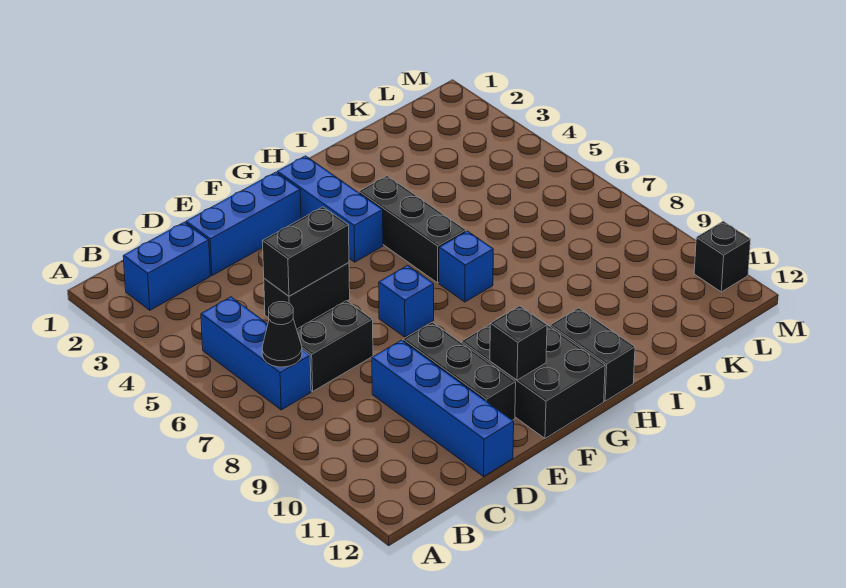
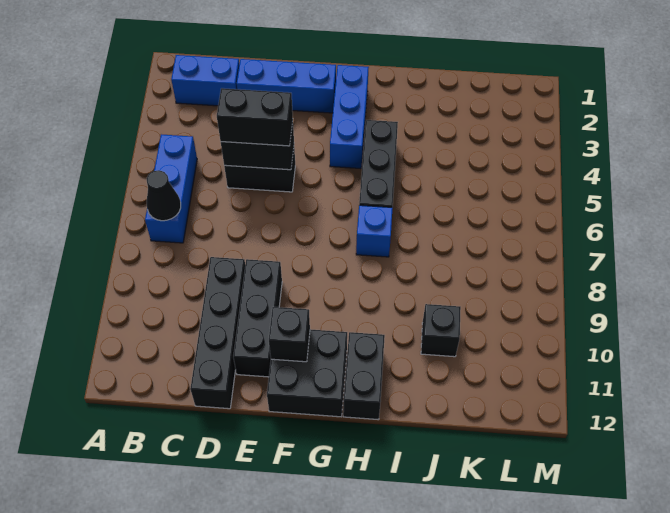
black brick C7:D7 level 1 -> black brick D5:E5 level 3
blue brick D9:D12 level 1 -> black brick D9:D12 level 1
blue brick F7 level 1 -> none
black brick F10:G12 level 1 -> black brick F11:G12 level 1
black brick M11 level 1 -> black brick J10 level 1

